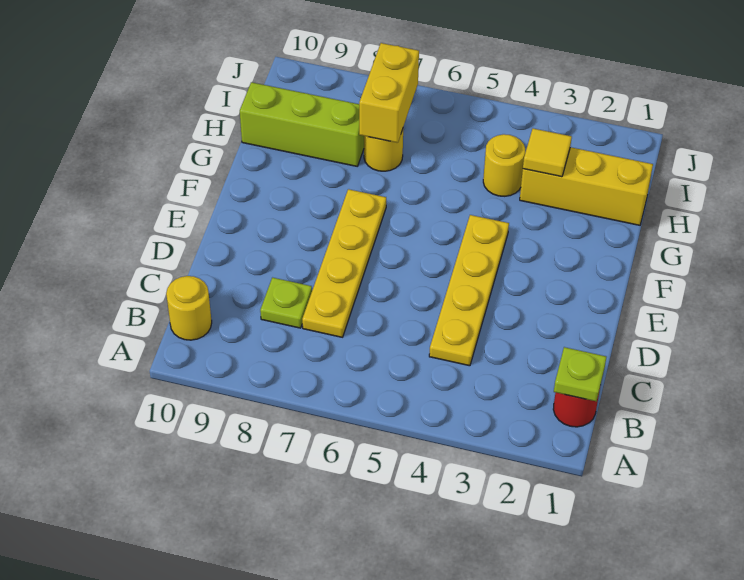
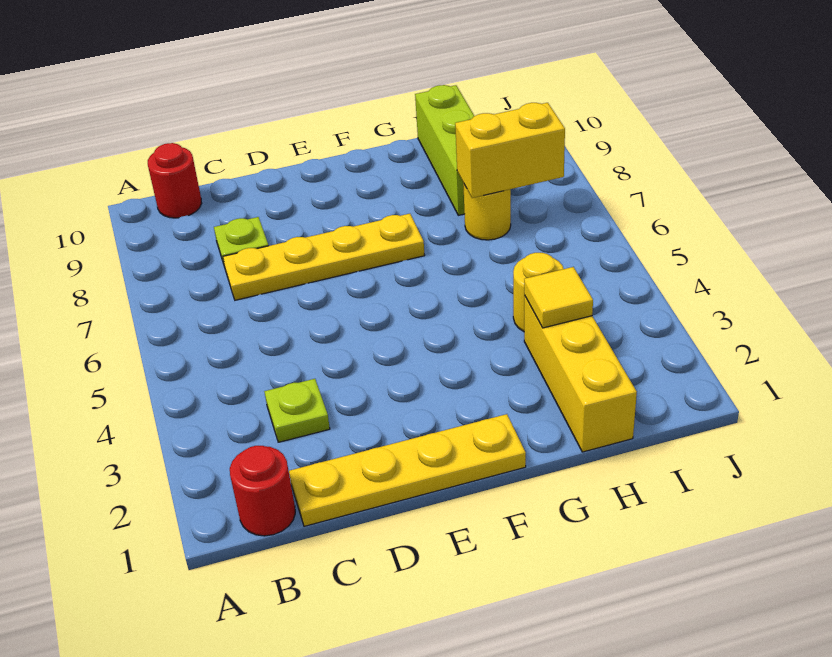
lime plate B1 level 2 -> lime plate C3 level 1
yellow round brick B10 level 1 -> red round brick B10 level 1
yellow plate C4:F4 level 1 -> yellow plate C1:F1 level 1

